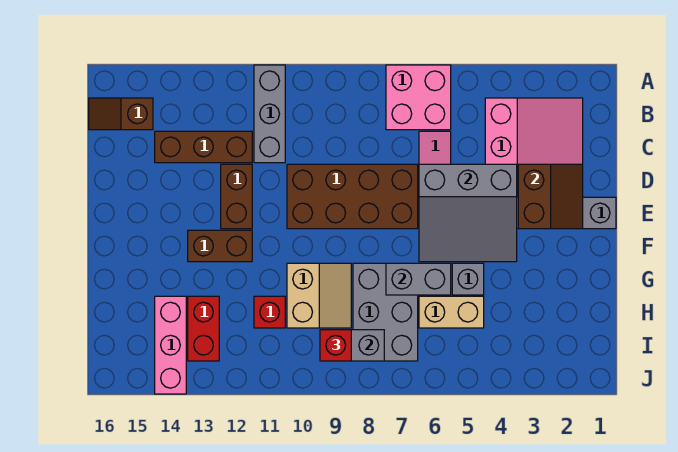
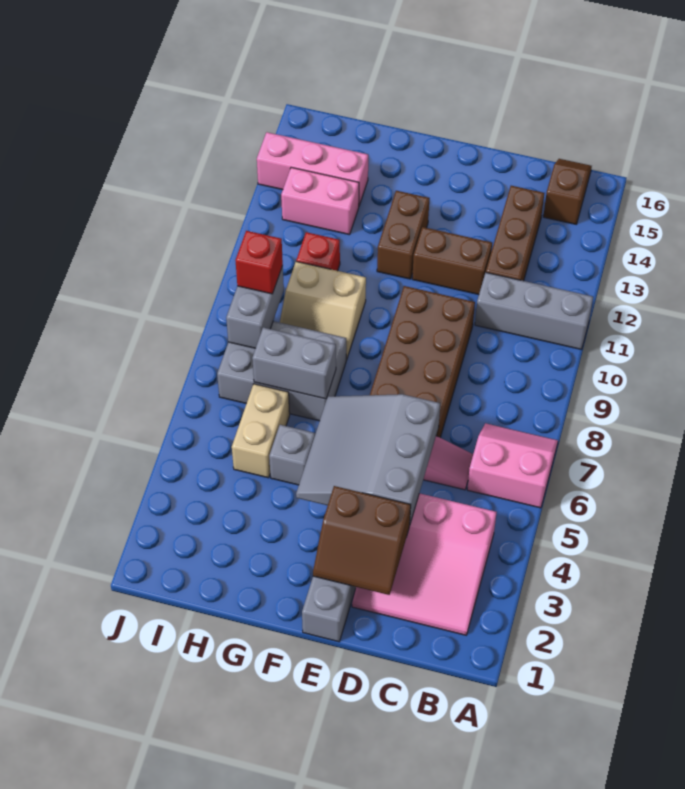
pink brick A6:B7 level 1 -> pink slope A6:B7 level 1 top 6
grey brick G6:G7 level 2 -> grey brick G7:H7 level 2
red brick H13:I13 level 1 -> pink brick H13:I13 level 1

